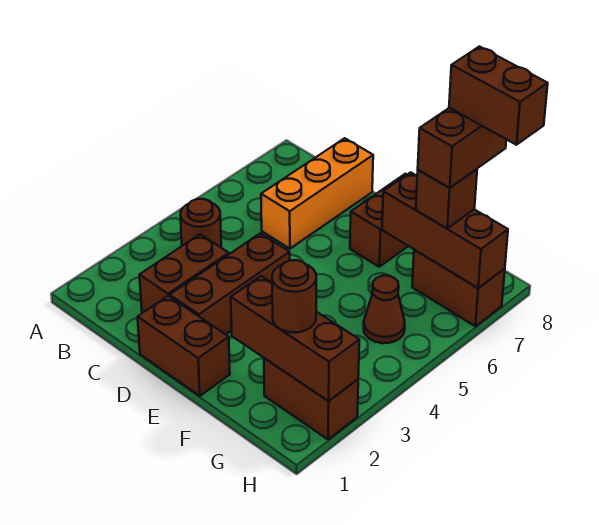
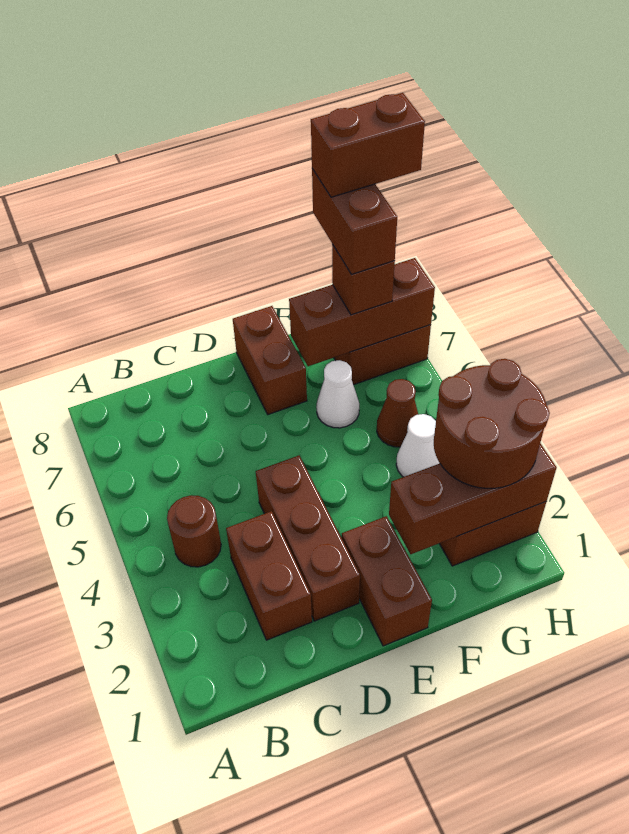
orange brick C6:C8 level 1 -> none
brown brick D1:E1 level 1 -> brown brick E1:E2 level 1
none -> white cone F6 level 1
brown round brick G2 level 3 -> brown round brick G2:H3 level 3
none -> white cone G4 level 1

